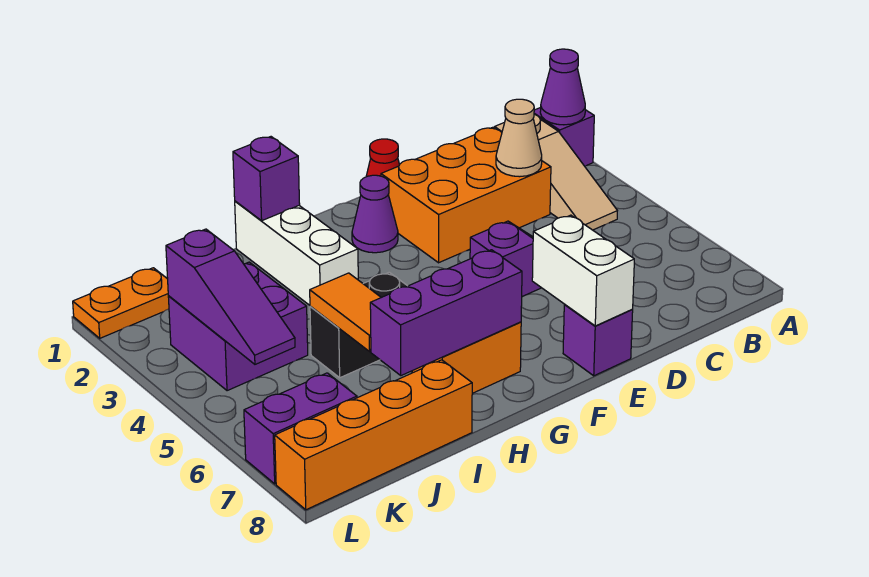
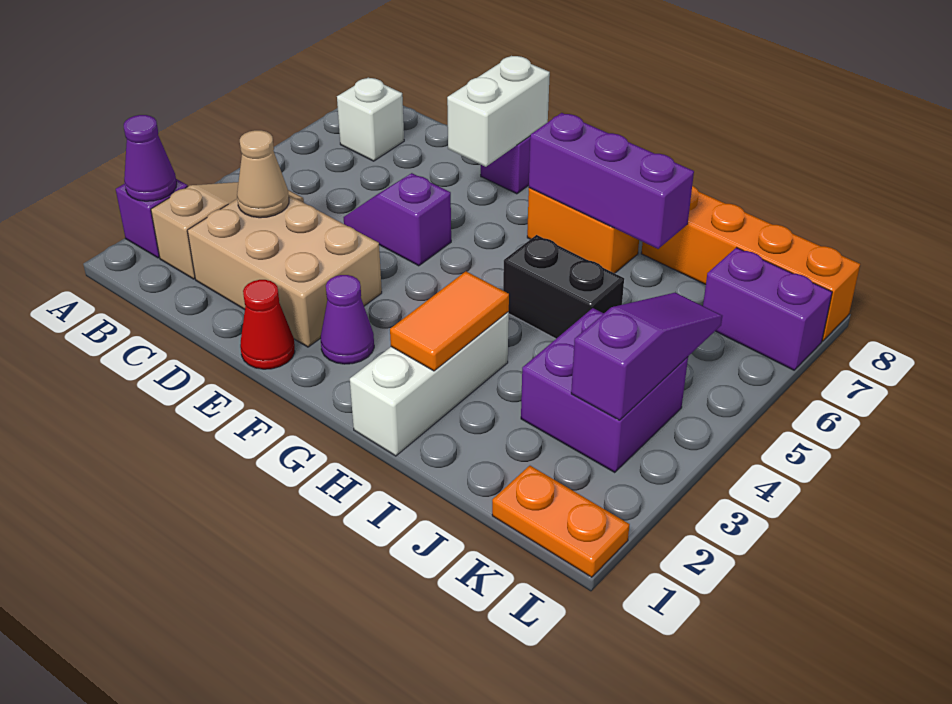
none -> white brick B7 level 1
orange brick C2:E3 level 1 -> tan brick C2:E3 level 1
purple brick H1 level 2 -> none
orange tile I5:I6 level 2 -> orange tile H2:H3 level 2

